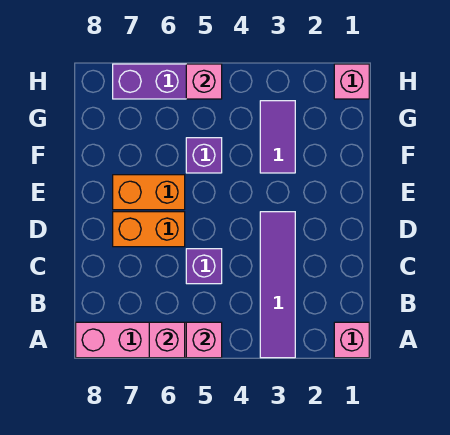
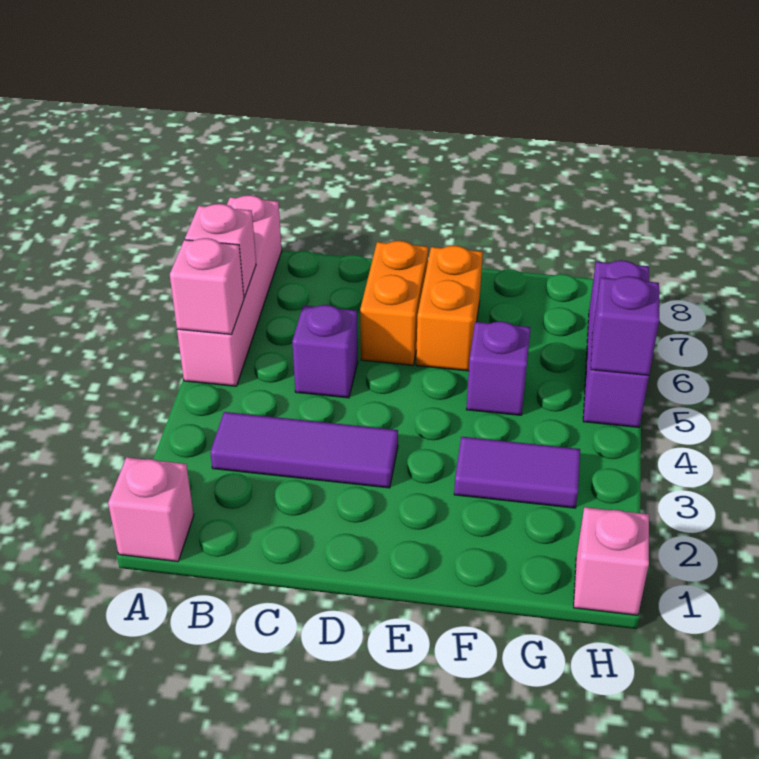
purple tile A3:D3 level 1 -> purple tile B3:D3 level 1
pink brick H5 level 2 -> purple brick H5 level 2

